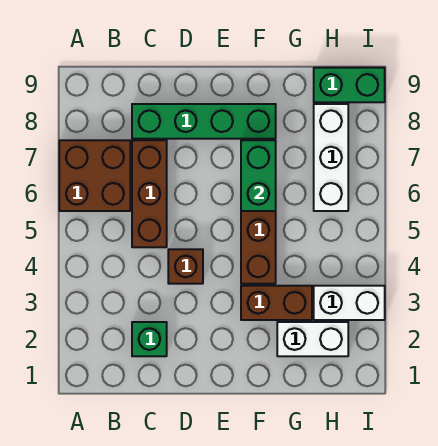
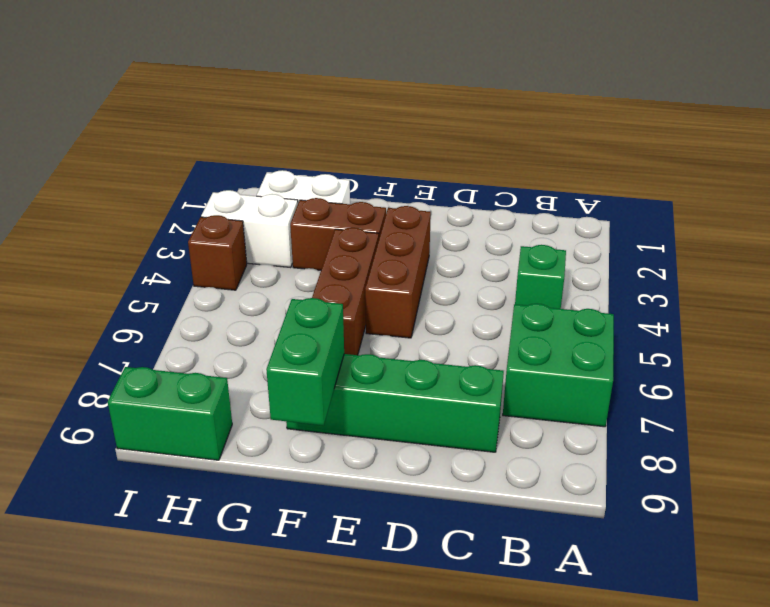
brown brick A6:B7 level 1 -> green brick A6:B7 level 1
green brick C2 level 1 -> green brick B4 level 1
brown brick C5:C7 level 1 -> brown brick E3:E5 level 1
brown brick D4 level 1 -> brown brick I4 level 1
green brick F6:F7 level 2 -> green brick F8:F9 level 2
white brick H6:H8 level 1 -> none

